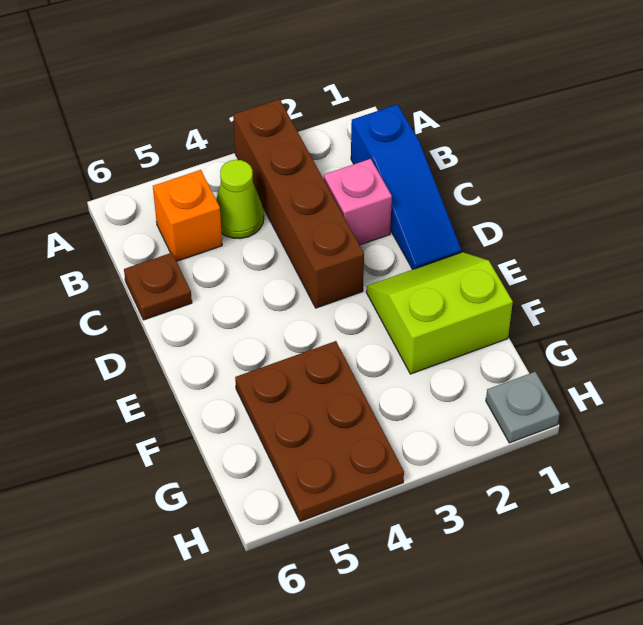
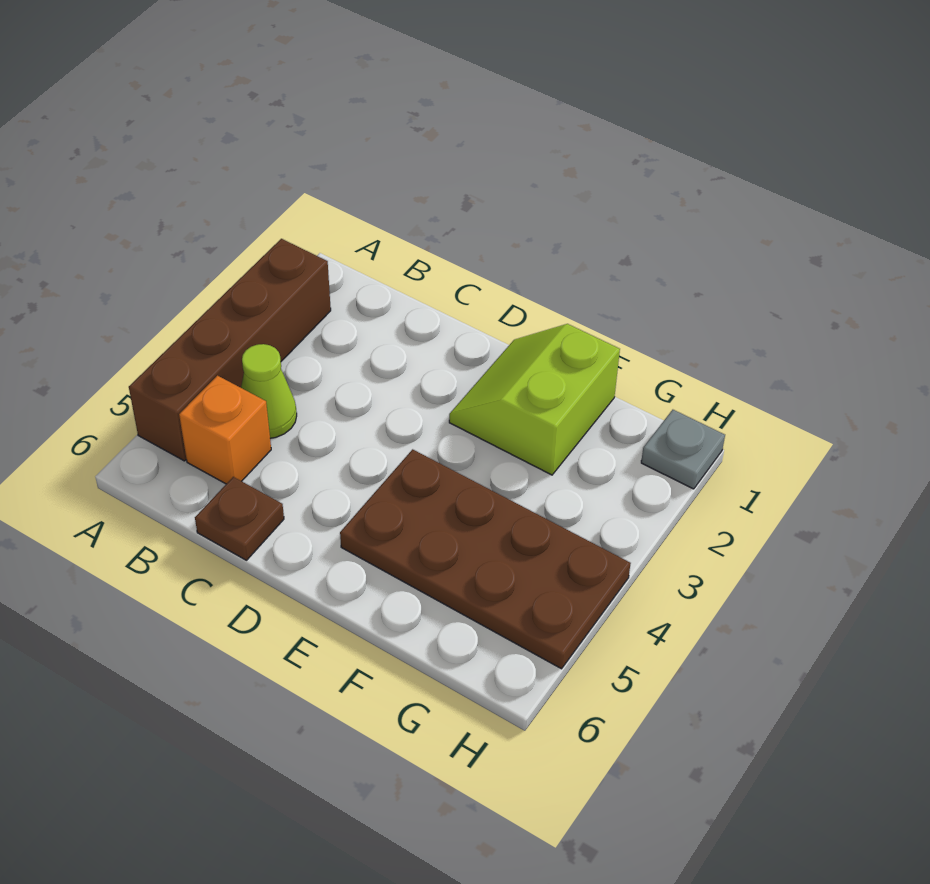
brown brick A3:D3 level 1 -> brown brick A2:A5 level 1
blue slope B1:D1 level 1 top B -> none
pink brick C2 level 1 -> none
brown plate F4:H5 level 1 -> brown plate E4:H5 level 1

